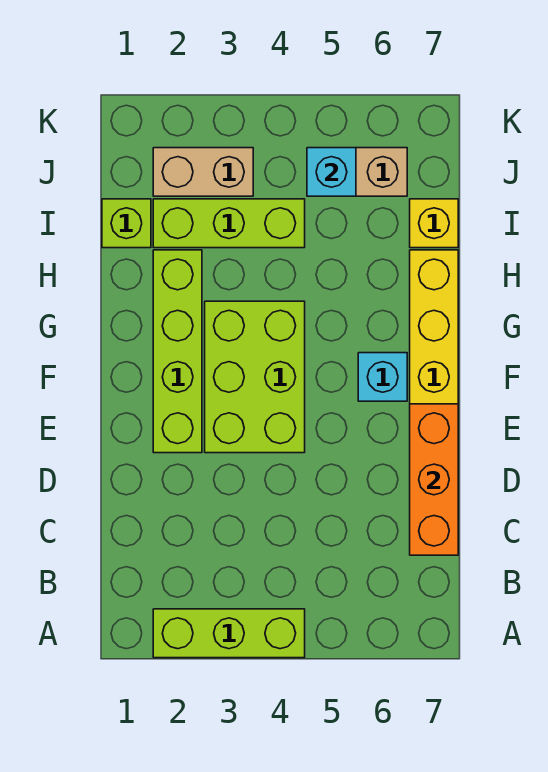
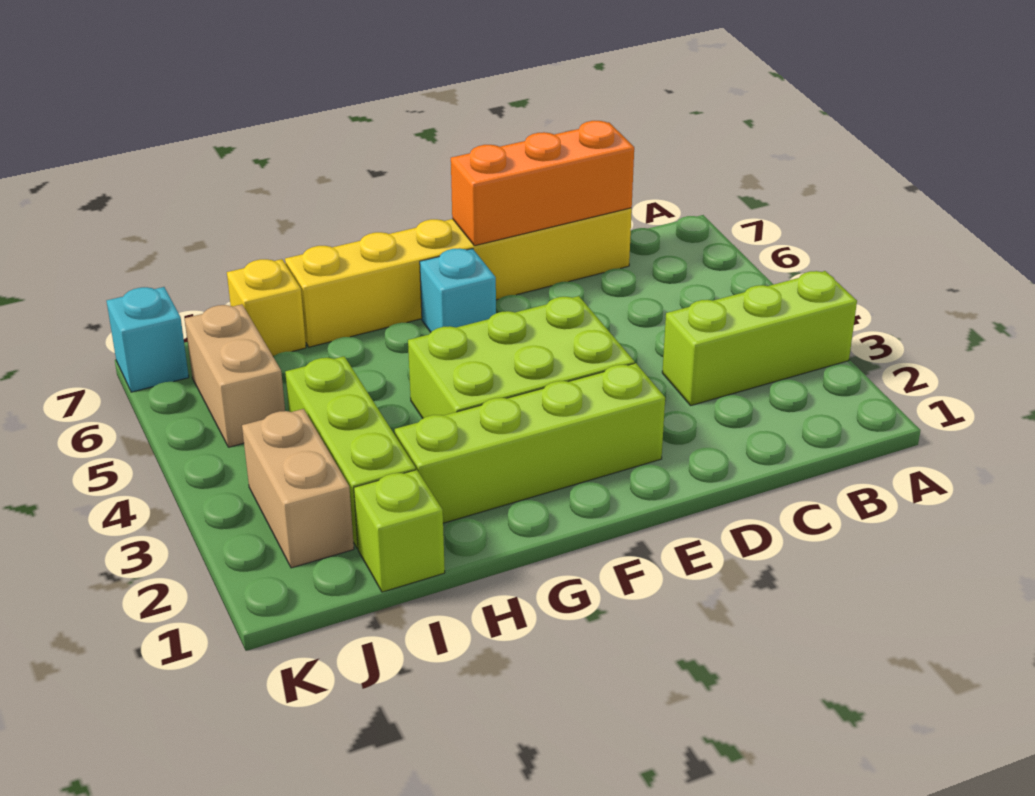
lime brick A2:A4 level 1 -> lime brick A3:C3 level 1
cyan brick J5 level 2 -> cyan brick K7 level 1

